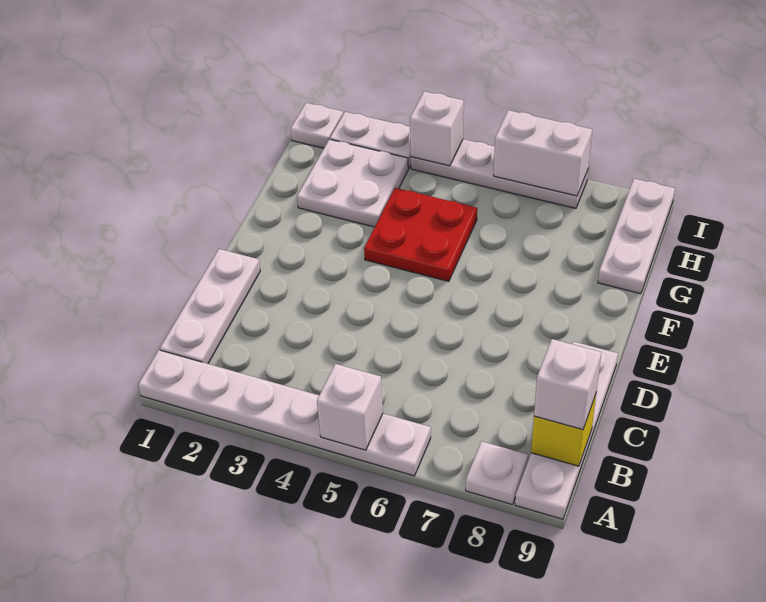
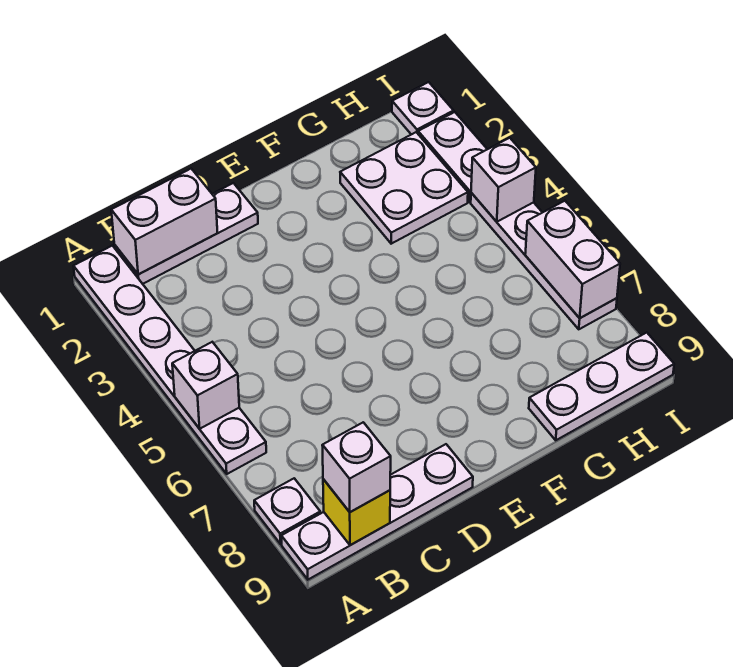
none -> white brick B1:C1 level 2
red plate F4:G5 level 1 -> none

